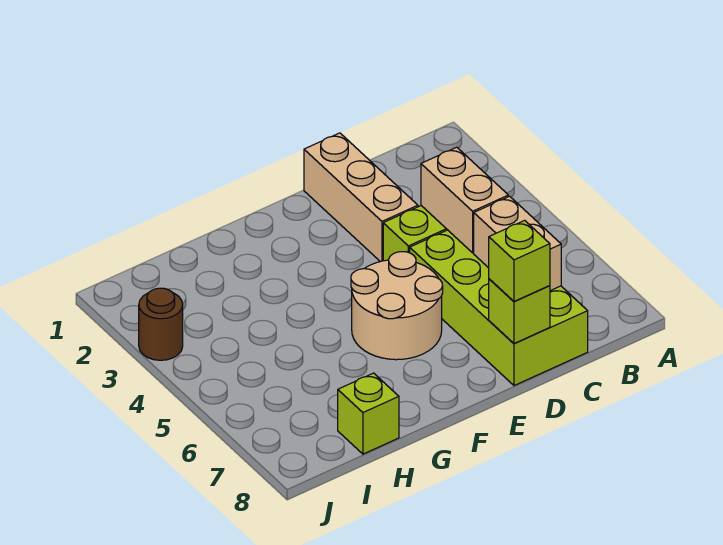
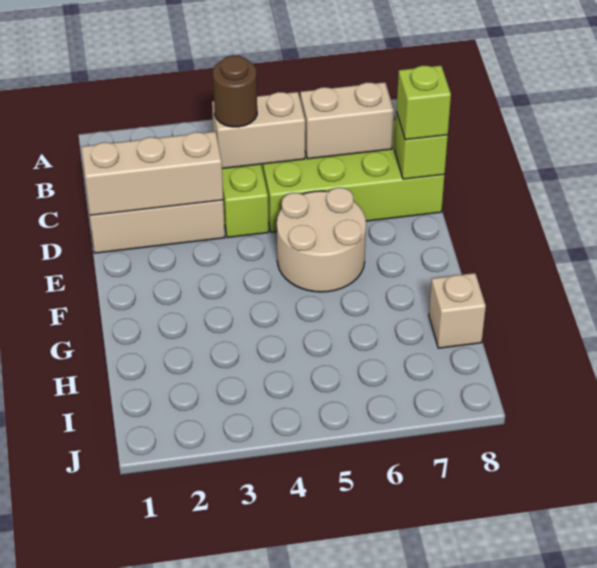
none -> tan brick D1:D3 level 2
lime brick H8 level 1 -> tan brick H8 level 1
brown round brick J3 level 1 -> brown round brick C4 level 3

